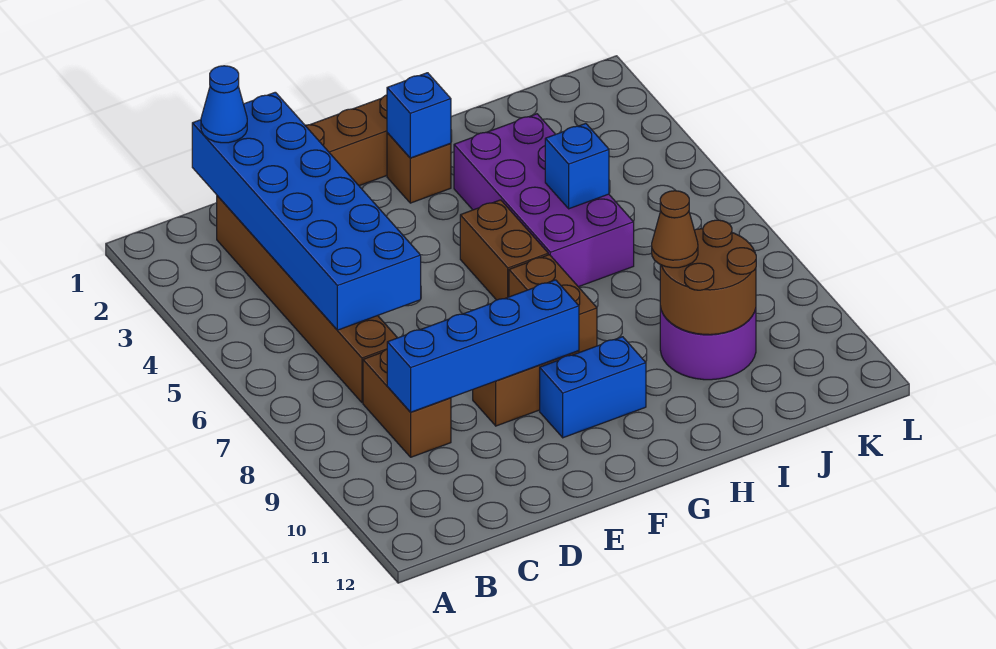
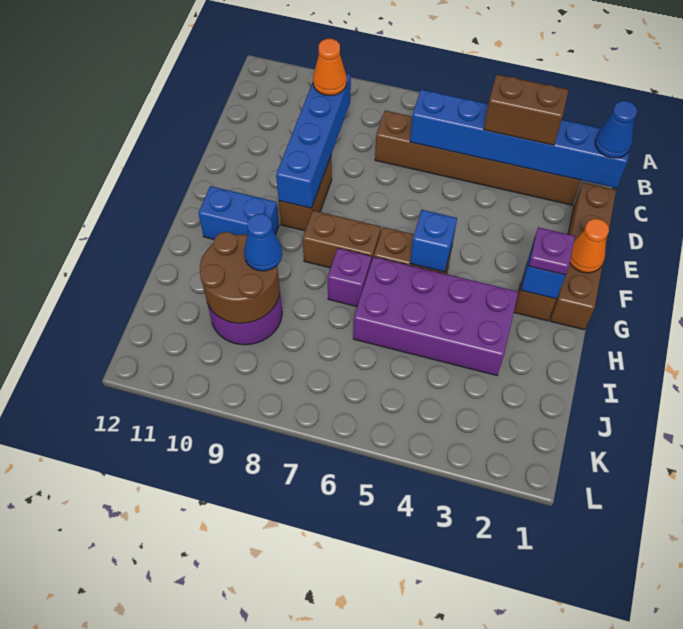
blue brick C1:D6 level 2 -> blue brick C1:C6 level 2
brown brick C8:C9 level 1 -> brown brick C3:C4 level 3
none -> orange cone C9 level 3
none -> orange cone F1 level 2
blue brick F10:G10 level 1 -> blue brick G10:G11 level 1
none -> purple plate G2 level 3
none -> purple brick H7 level 1
blue brick I5 level 2 -> blue brick G5 level 2
brown cone I9 level 3 -> blue cone I9 level 3

